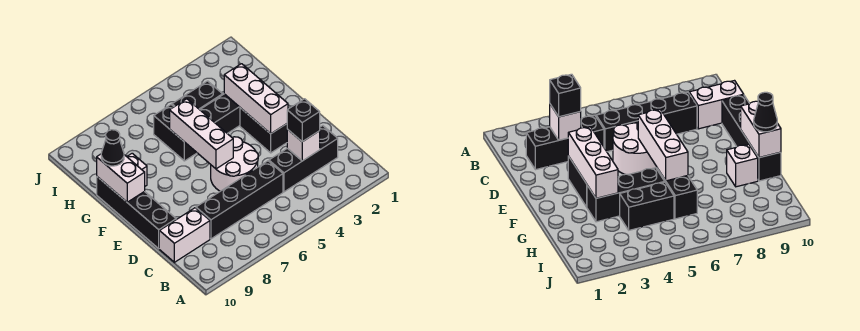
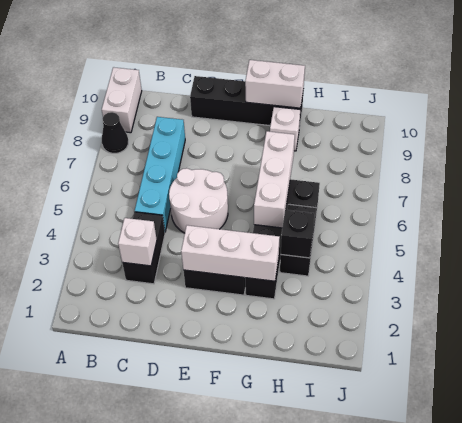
black brick C2:C4 level 1 -> black brick C3:C4 level 1
black brick C3 level 3 -> black brick H4 level 2
black brick C5:C8 level 1 -> cyan brick C5:C8 level 1
white brick C9:C10 level 1 -> white brick A9:A10 level 1
white brick E6:G6 level 2 -> white brick G5:G7 level 2
black cone G10 level 3 -> black cone A8 level 1

